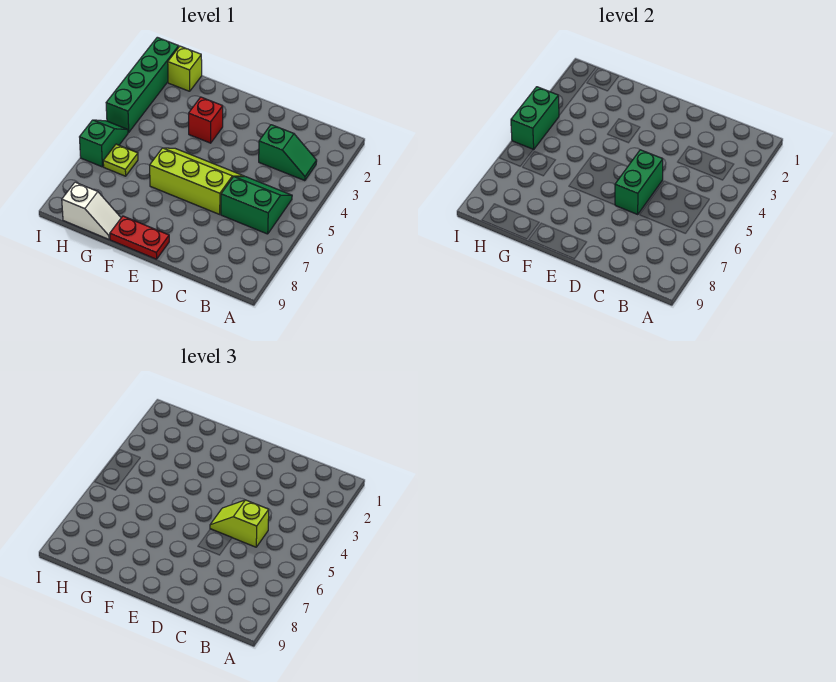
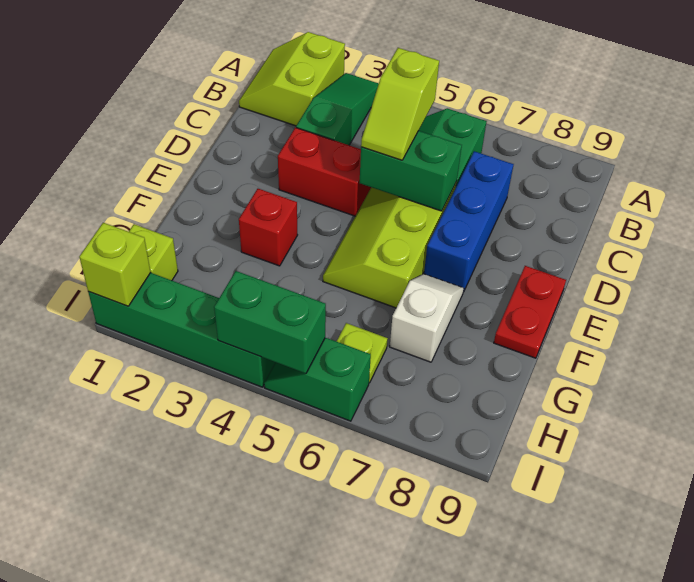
none -> lime slope A1:B2 level 1 top 2
green slope B3:C3 level 1 top C -> green slope A3:C3 level 1 top C
none -> blue brick C7:E7 level 1
none -> red brick D3:D4 level 1
white slope G9:H9 level 1 top H -> white slope F7:G7 level 1 top G
none -> lime brick I1 level 2

